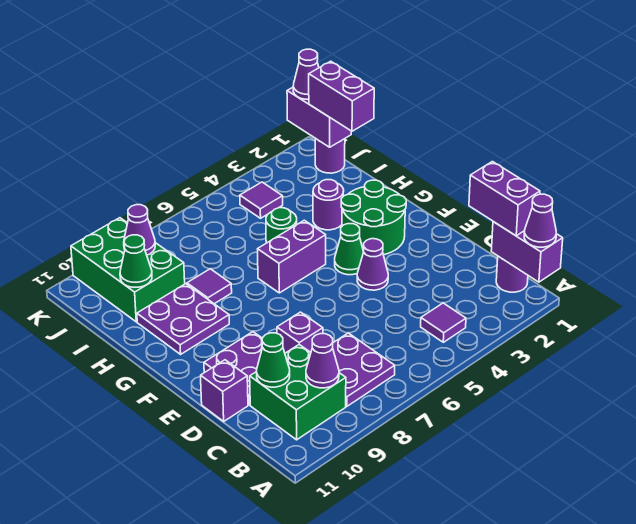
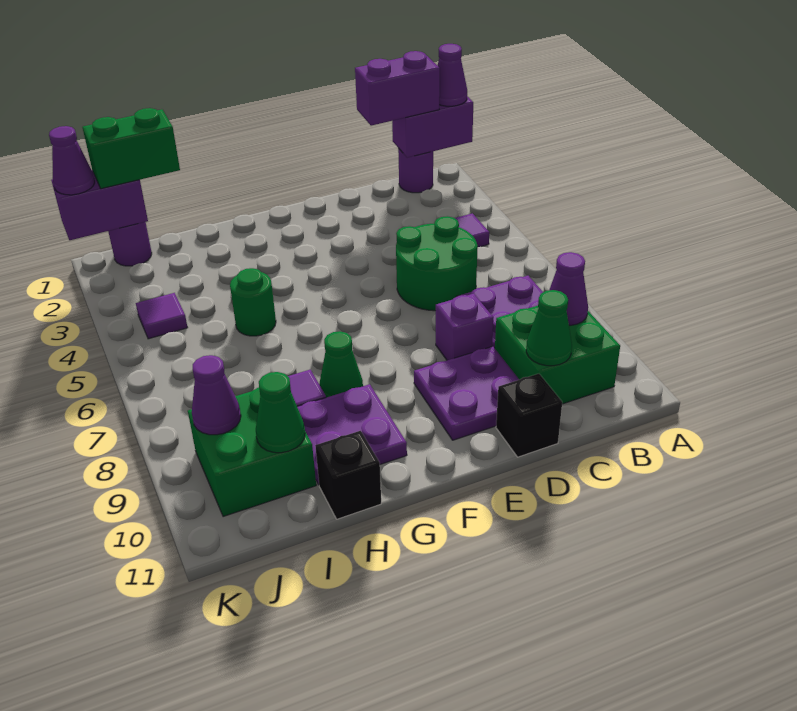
purple brick D11 level 1 -> black brick D11 level 1
purple cone E4 level 1 -> none
green round brick F2:G3 level 1 -> green round brick C5:D6 level 1
green cone F4 level 1 -> green cone G8 level 1
purple brick G5:G6 level 1 -> none
purple round brick H3 level 1 -> none
none -> black brick H11 level 1
purple brick I1:J1 level 3 -> green brick I1:J1 level 3
green brick I9:K10 level 1 -> green brick I9:J10 level 1

